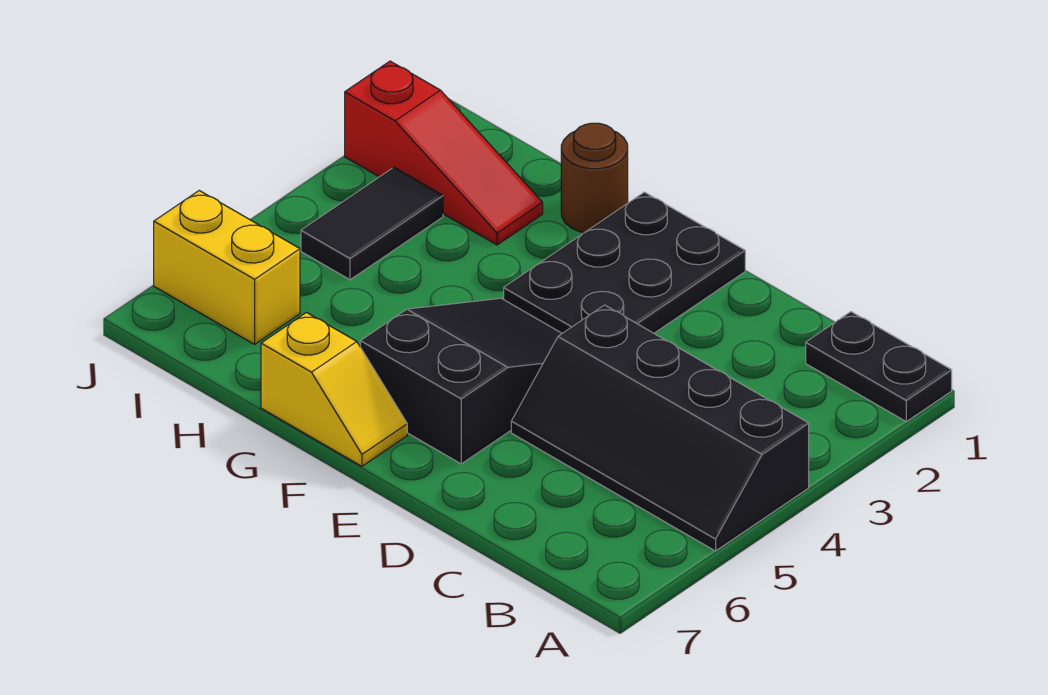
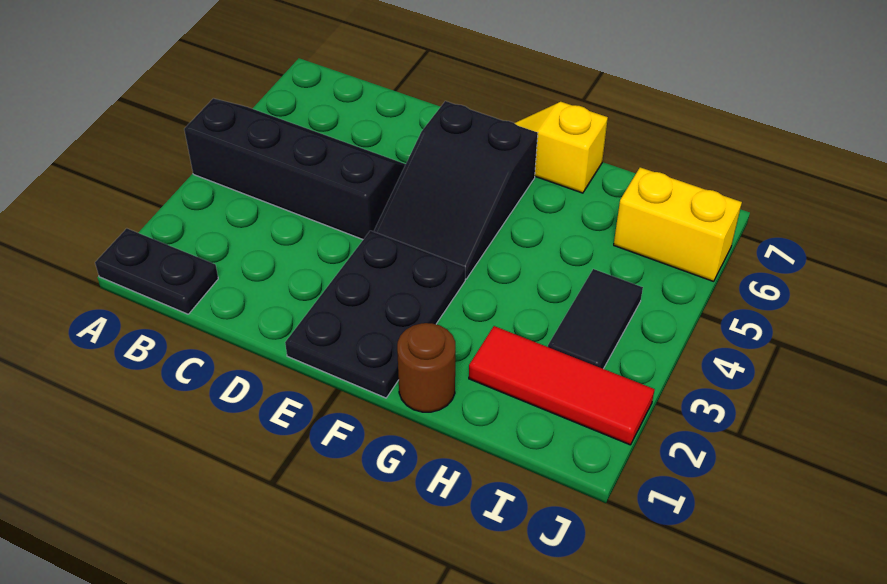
red slope H2:J2 level 1 top J -> red tile H2:J2 level 1

